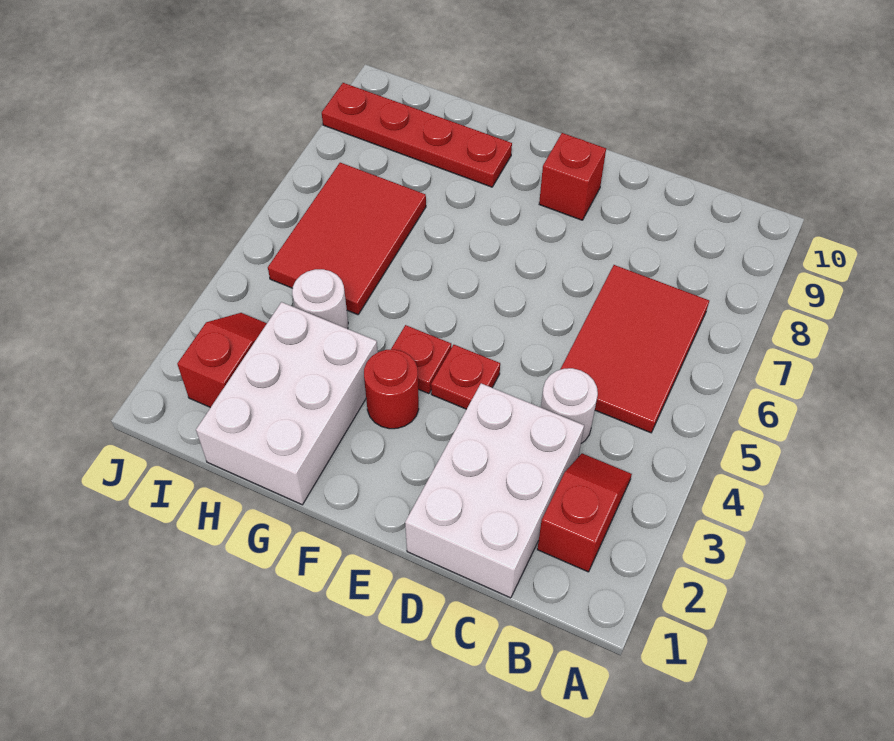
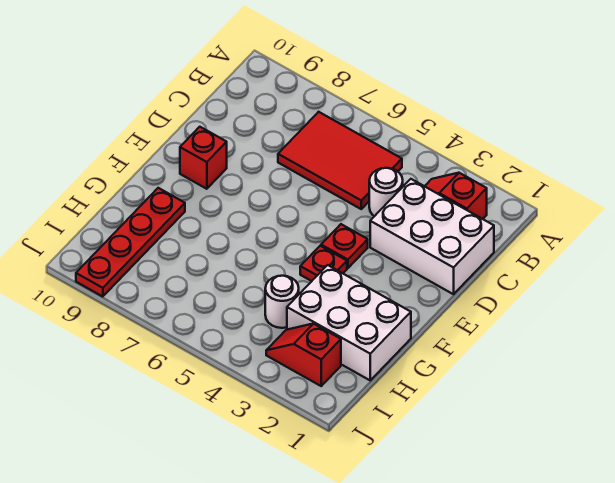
red round brick F3 level 1 -> none
red tile H5:I7 level 1 -> none

